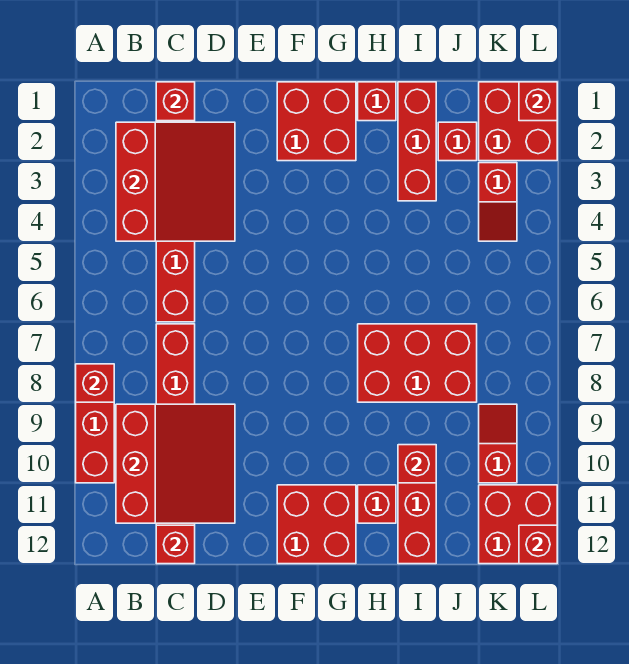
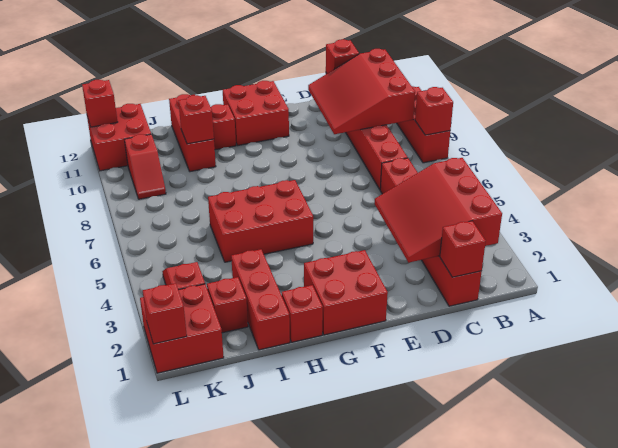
red brick H7:J8 level 1 -> red brick G5:I6 level 1

